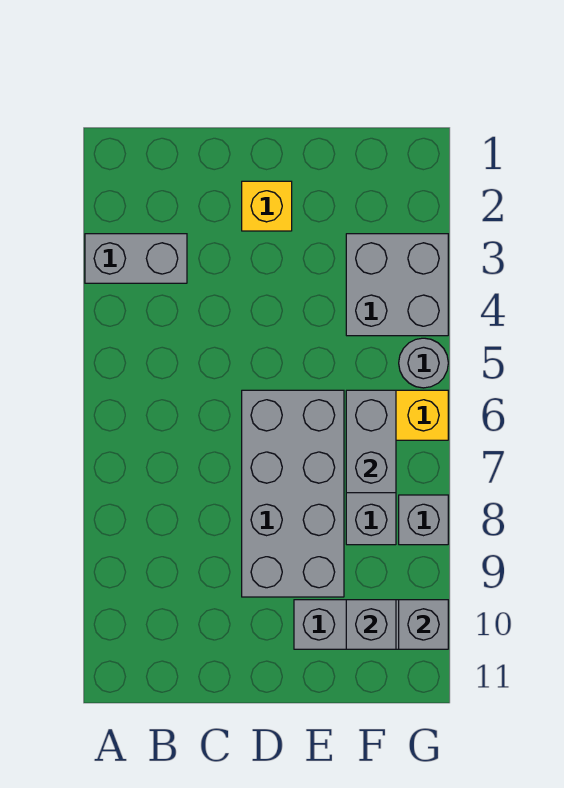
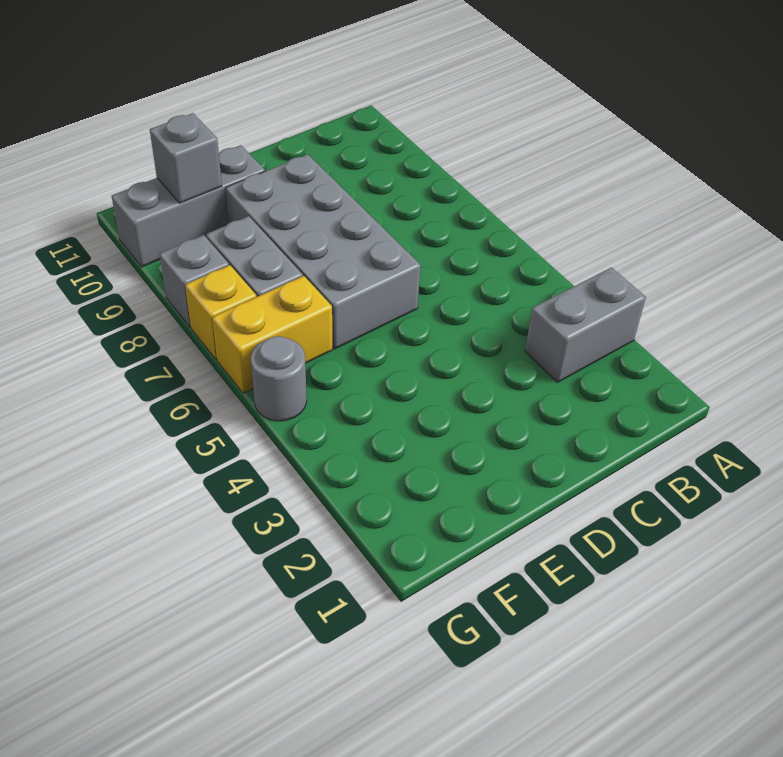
yellow brick D2 level 1 -> yellow brick G7 level 1
grey brick F3:G4 level 1 -> none
grey brick F6:F7 level 2 -> none
grey brick G10 level 2 -> none

